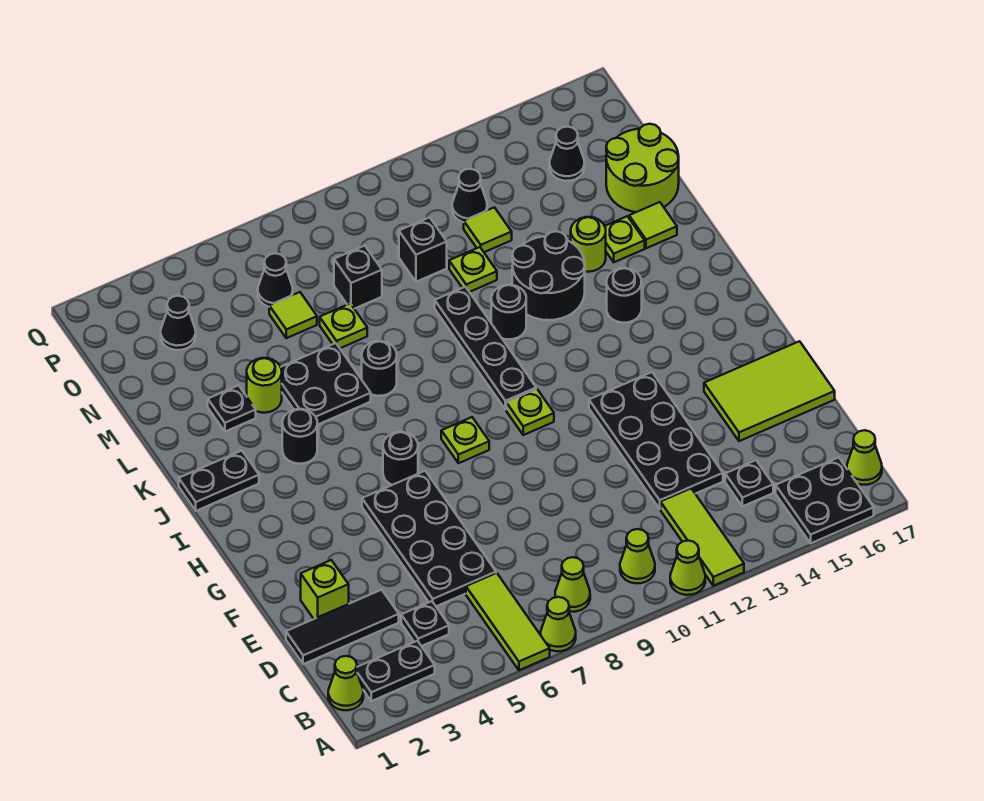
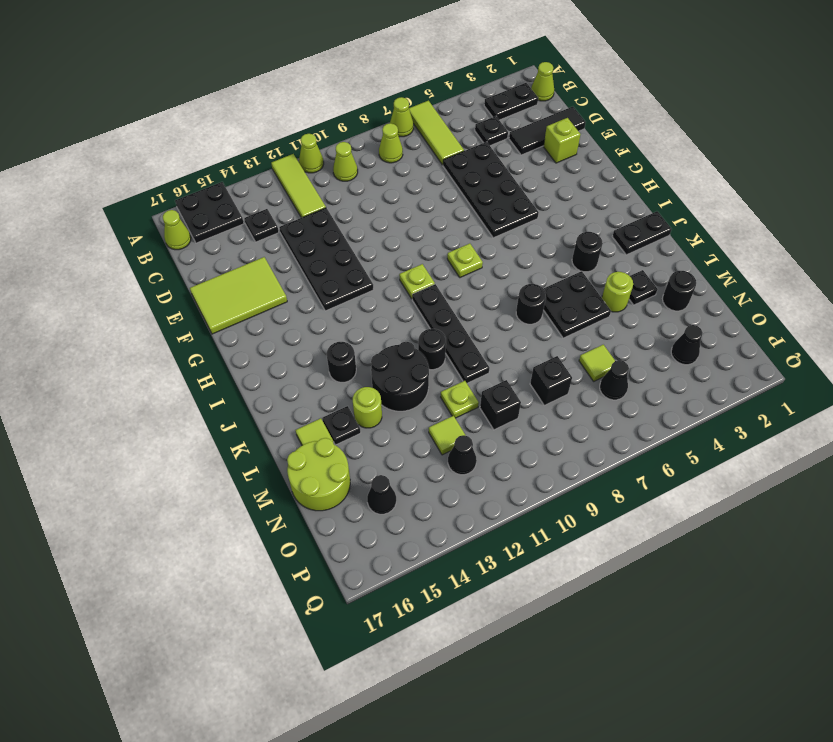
black round brick H6 level 1 -> black round brick M2 level 1
lime plate L15 level 1 -> black plate L15 level 1
lime plate M7 level 1 -> none

